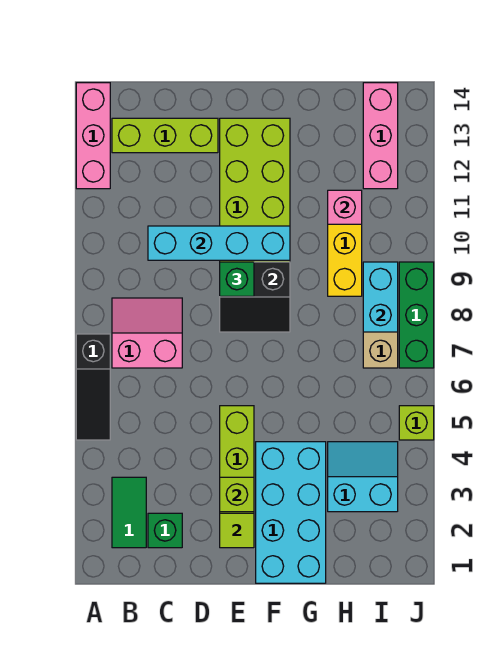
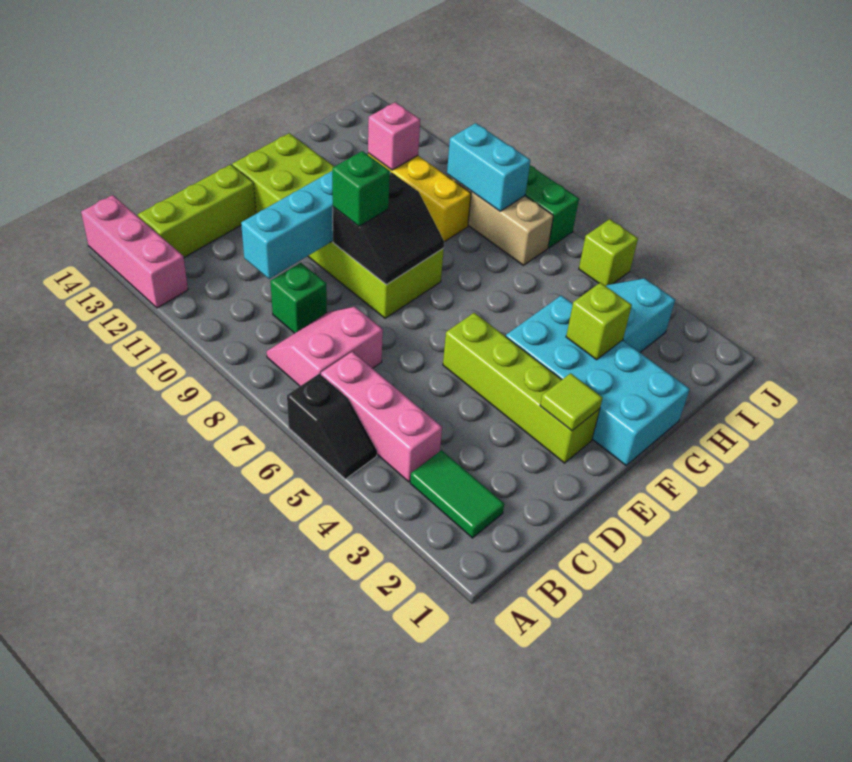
black slope A5:A7 level 1 top 7 -> black slope A5:A6 level 1 top 6
green brick C2 level 1 -> green brick C9 level 1
lime brick E3 level 2 -> lime brick G3 level 2
pink brick I12:I14 level 1 -> pink brick B4:B6 level 1

